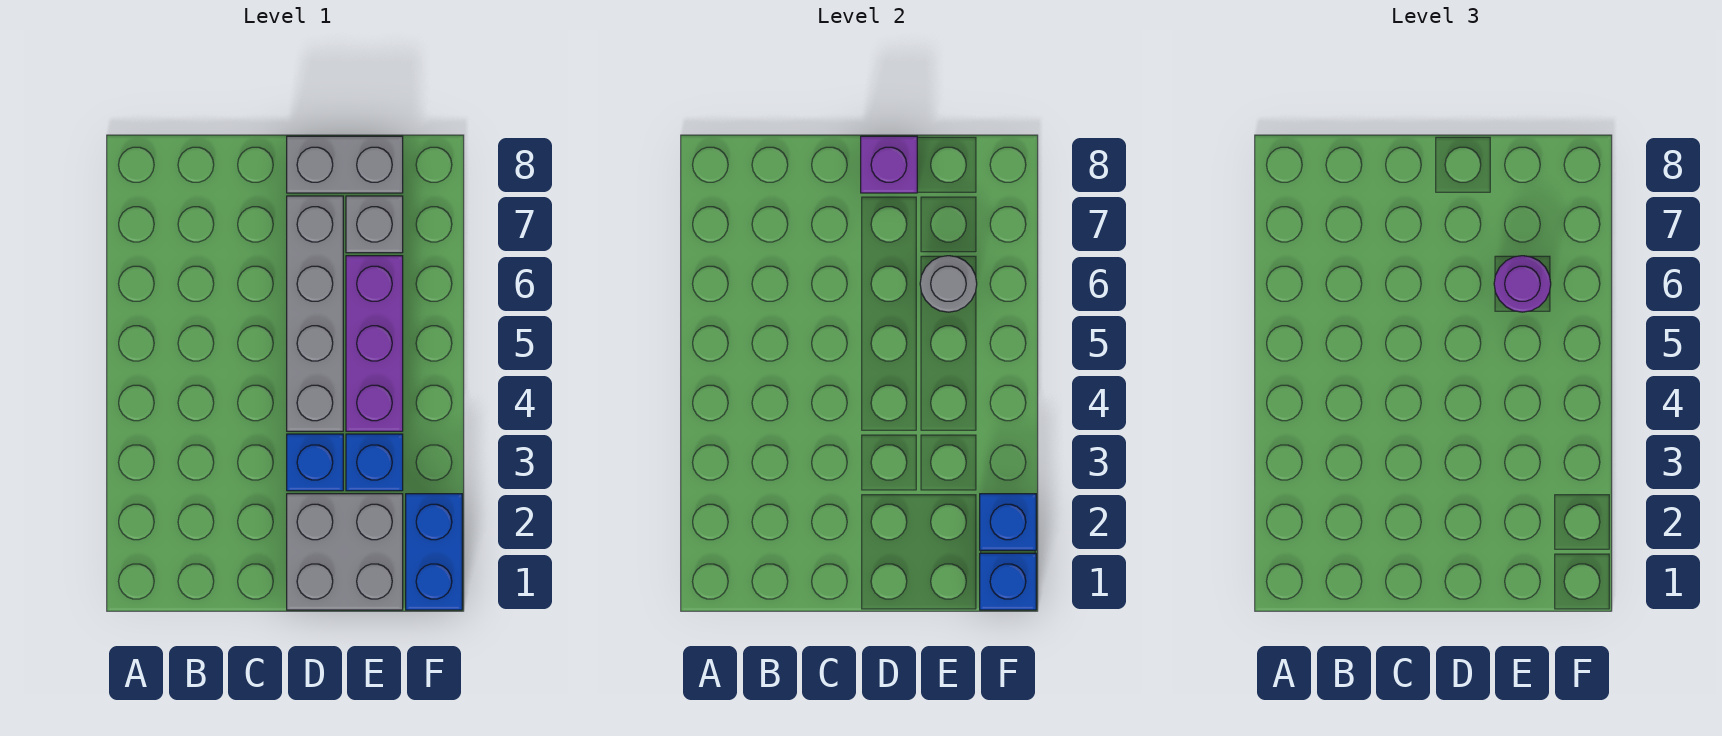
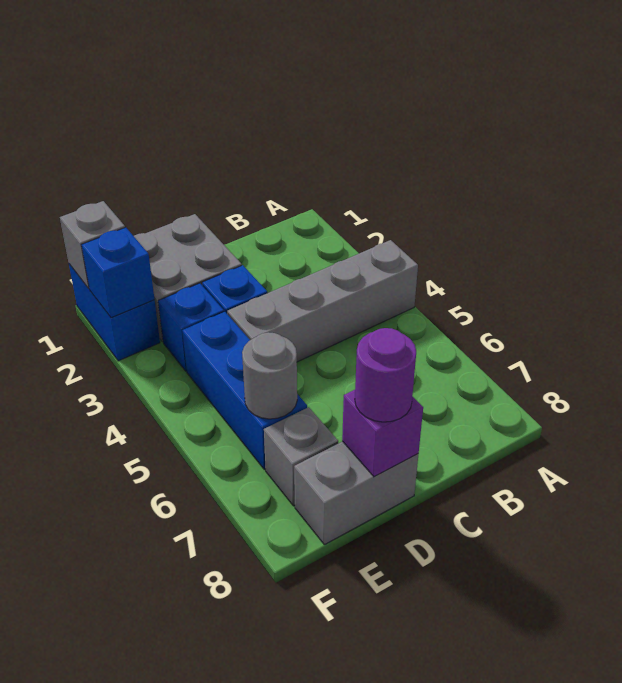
grey brick D4:D7 level 1 -> grey brick A4:D4 level 1
purple brick E4:E6 level 1 -> blue brick E4:E6 level 1
purple round brick E6 level 3 -> purple round brick D8 level 3
blue brick F1 level 2 -> grey brick F1 level 2

